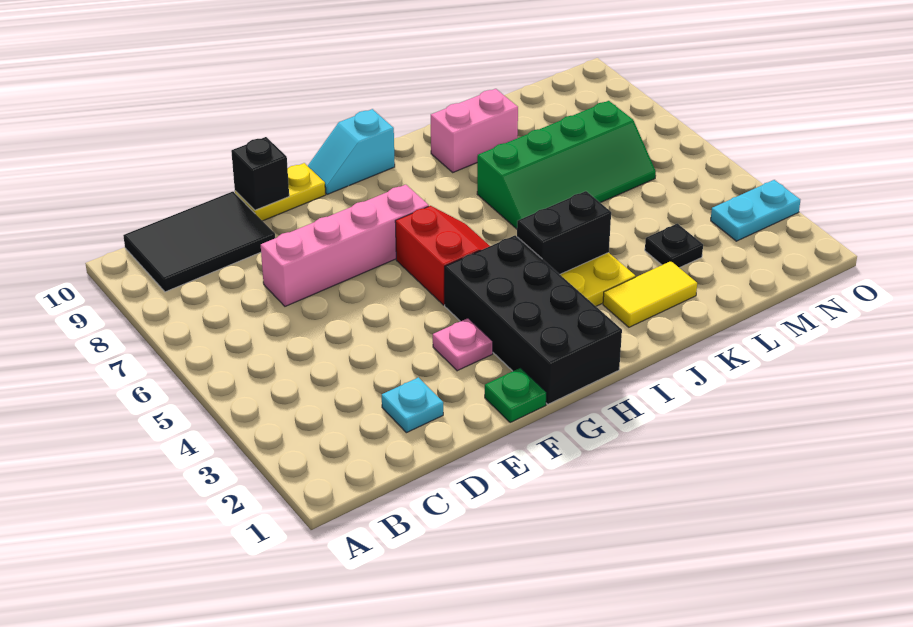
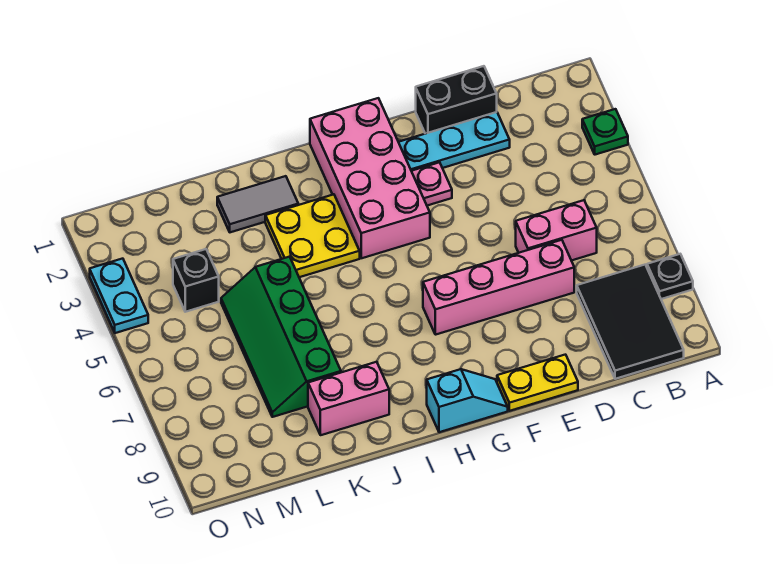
black tile B9:D10 level 1 -> black tile B8:C10 level 1
none -> pink brick C6:D6 level 1
cyan plate D2 level 1 -> cyan plate D2:F2 level 1
black brick E10 level 2 -> black brick M4 level 1
green plate F1 level 1 -> green plate A3 level 1
black brick G1:H4 level 1 -> pink brick G1:H4 level 1
red slope G5:H6 level 1 top G -> none
black brick I4:J4 level 2 -> black brick D1:E1 level 1
yellow tile J2:K2 level 1 -> grey tile J2:K2 level 1
green slope J6:M7 level 1 top 7 -> green slope K5:L8 level 1 top K
black plate L3 level 1 -> black plate A8 level 1
cyan plate N3:O3 level 1 -> cyan plate O3:O4 level 1

